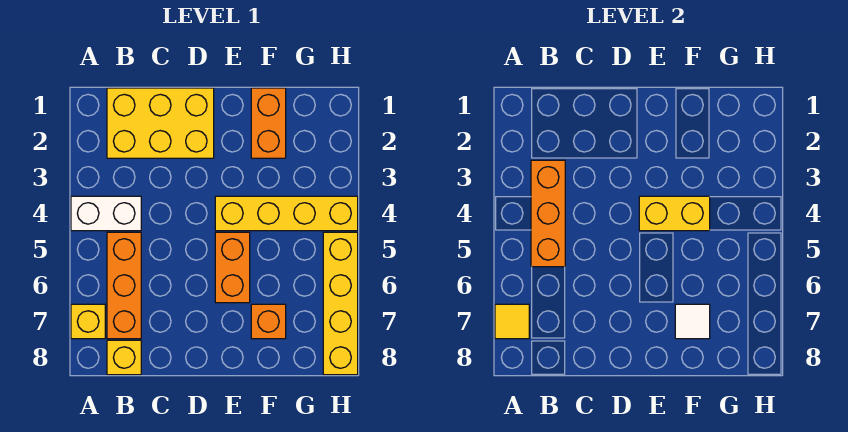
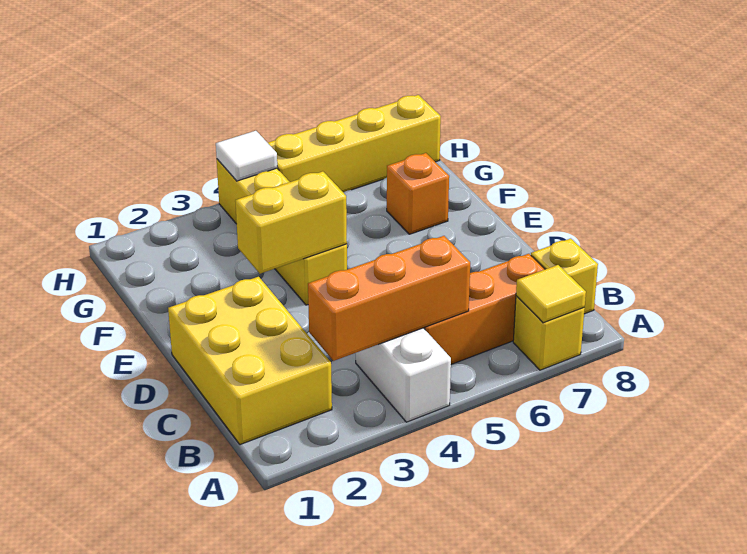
yellow brick E4:F4 level 2 -> yellow brick E3:E4 level 2
orange brick E5:E6 level 1 -> none
orange brick F1:F2 level 1 -> none
white tile F7 level 2 -> white tile H4 level 2

